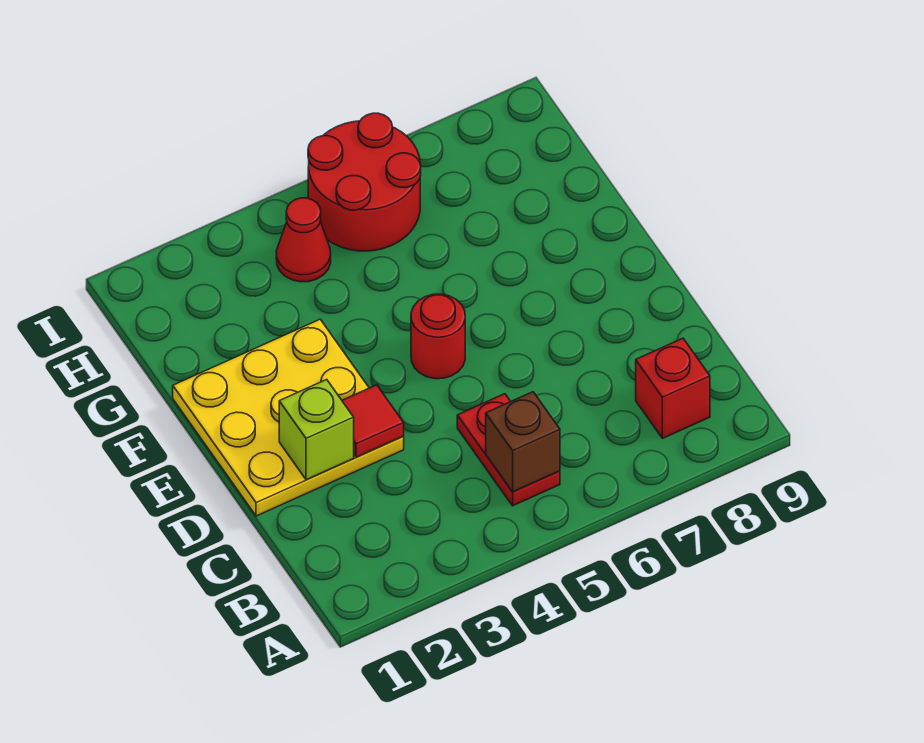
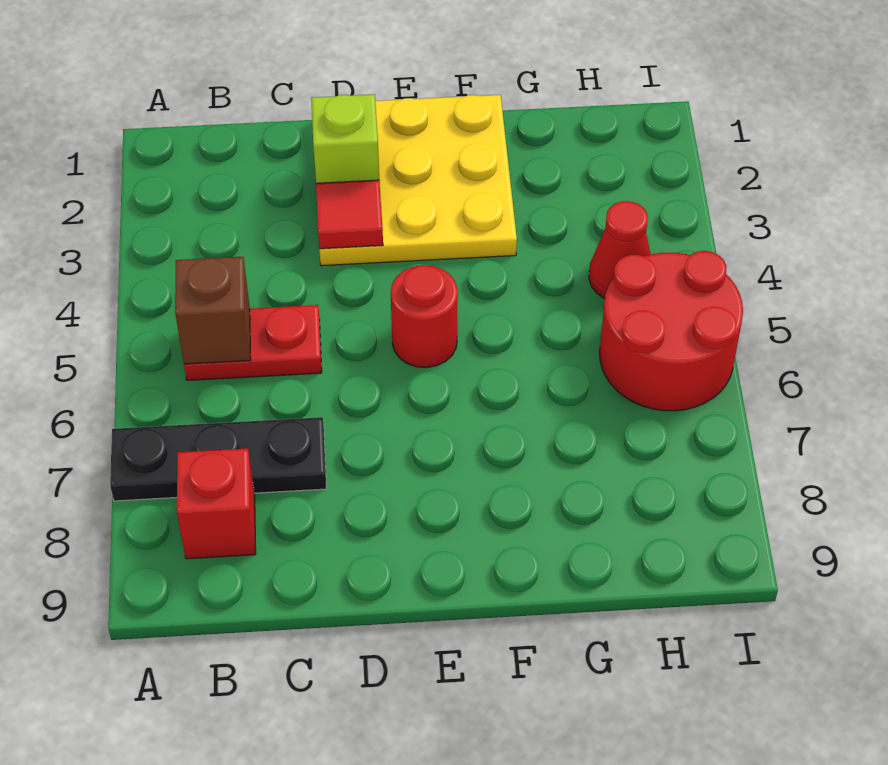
none -> black plate A7:C7 level 1

